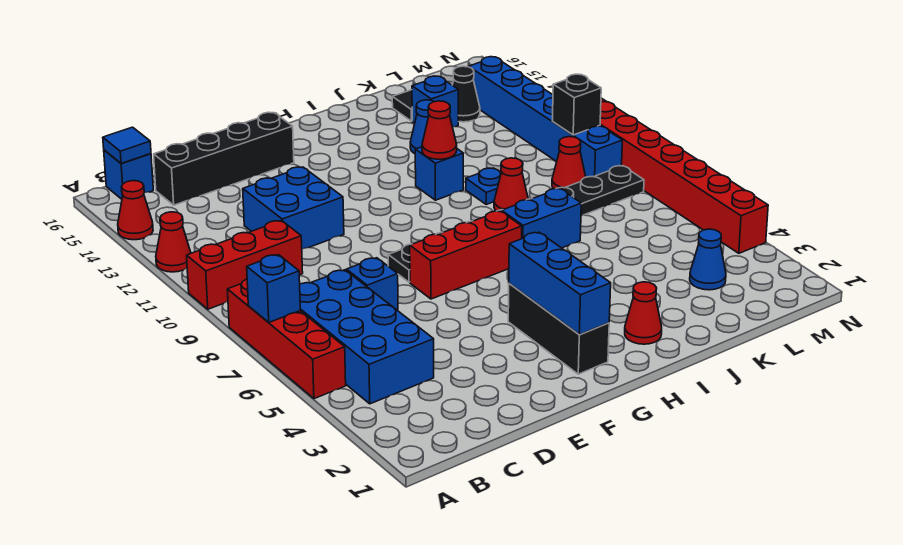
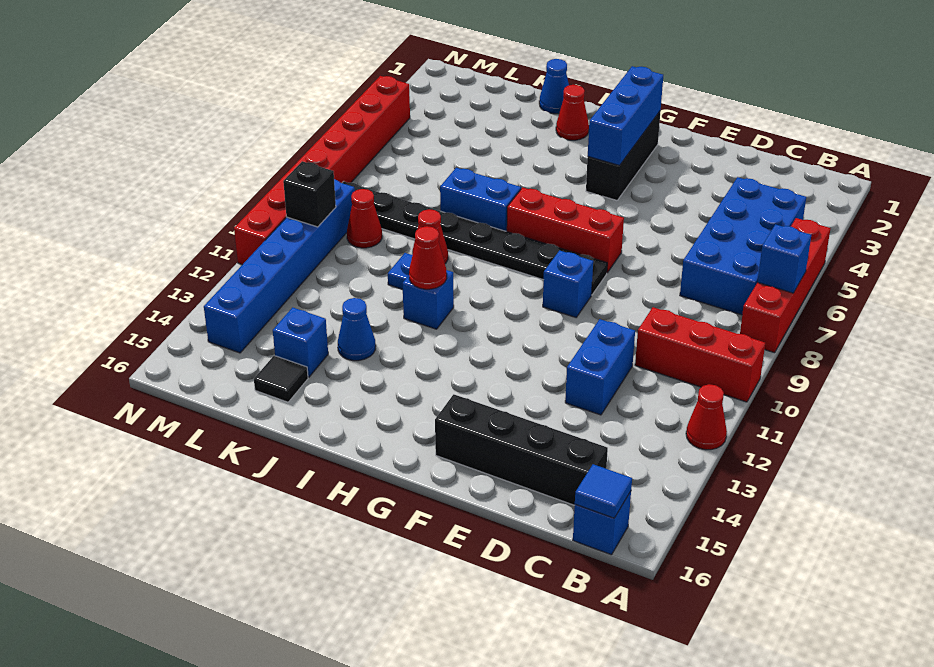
red cone A14 level 1 -> none
blue brick D7 level 1 -> blue brick F9 level 1
blue brick D11:E12 level 1 -> blue brick D11:D12 level 1
blue cone L3 level 1 -> blue cone J1 level 1
black cone L14 level 1 -> none

